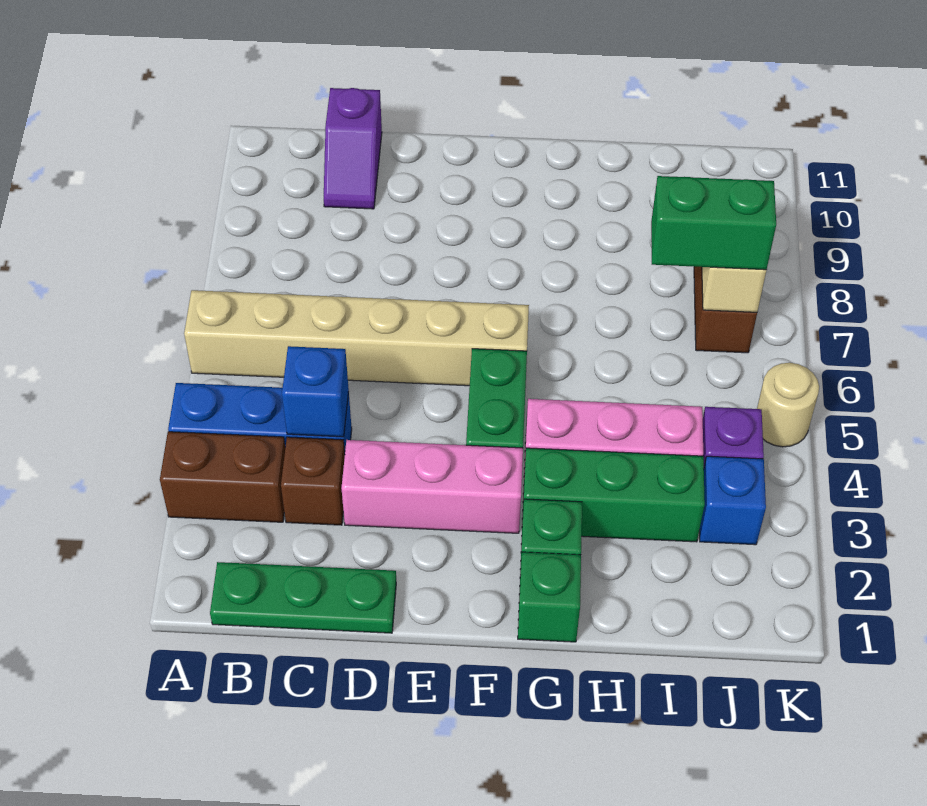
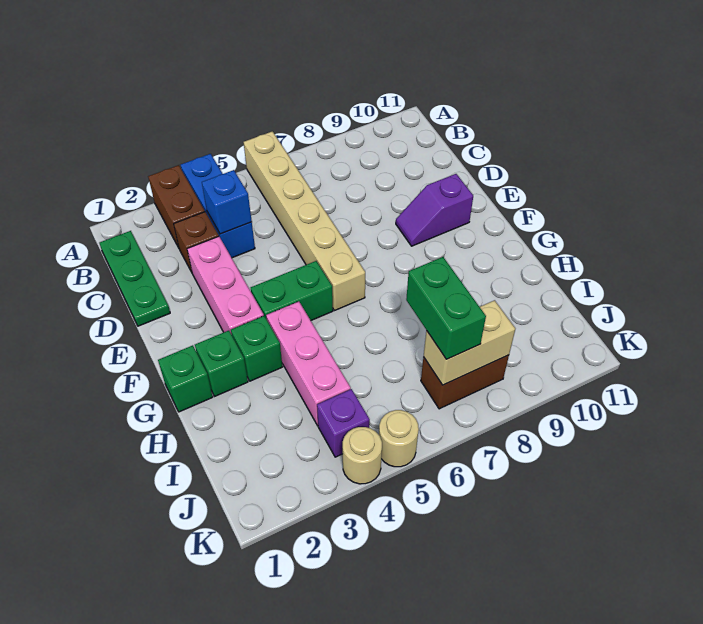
purple slope C10:C11 level 1 top 11 -> purple slope E9:E10 level 1 top 10
green brick G3:I3 level 1 -> green brick G3 level 1
blue brick J3 level 1 -> none
none -> tan round brick K4 level 1

